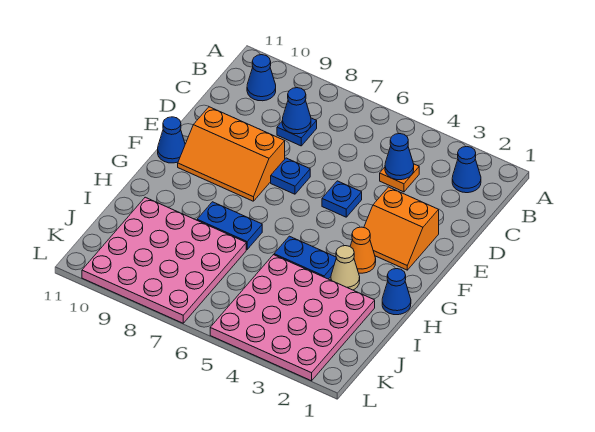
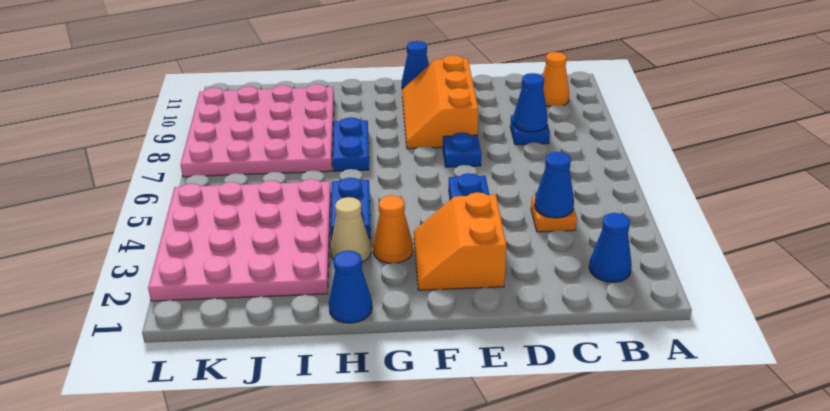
blue cone B10 level 1 -> orange cone B10 level 1

